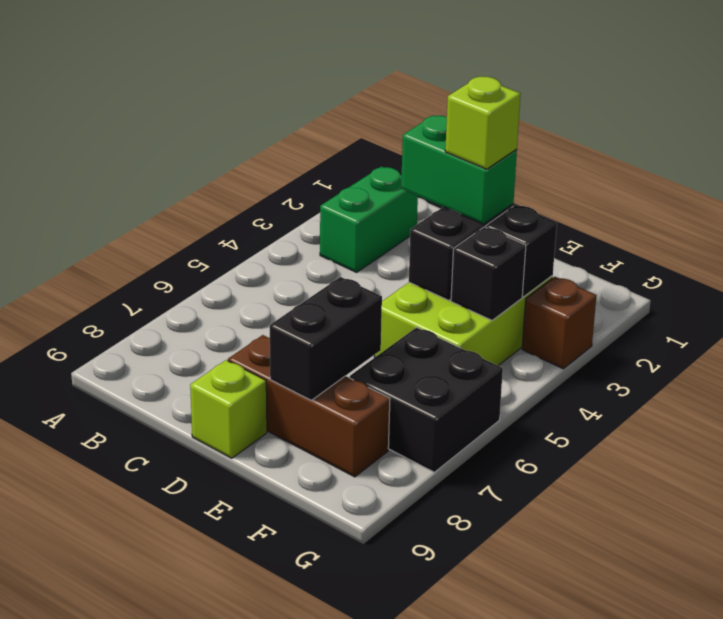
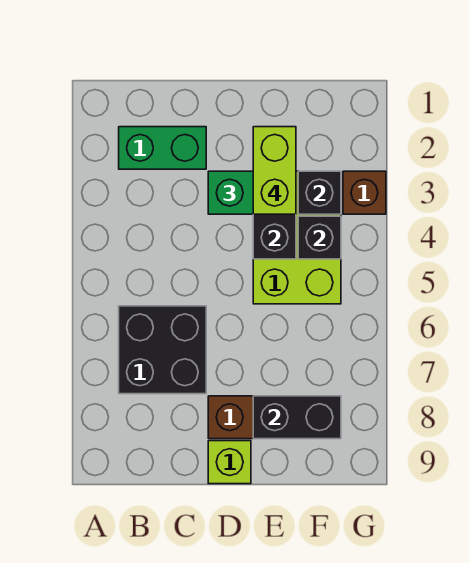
green brick B2:B3 level 1 -> green brick B2:C2 level 1
lime brick E3 level 4 -> lime brick E2:E3 level 4
black brick E7:E8 level 2 -> black brick E8:F8 level 2
black brick F6:G7 level 1 -> black brick B6:C7 level 1

